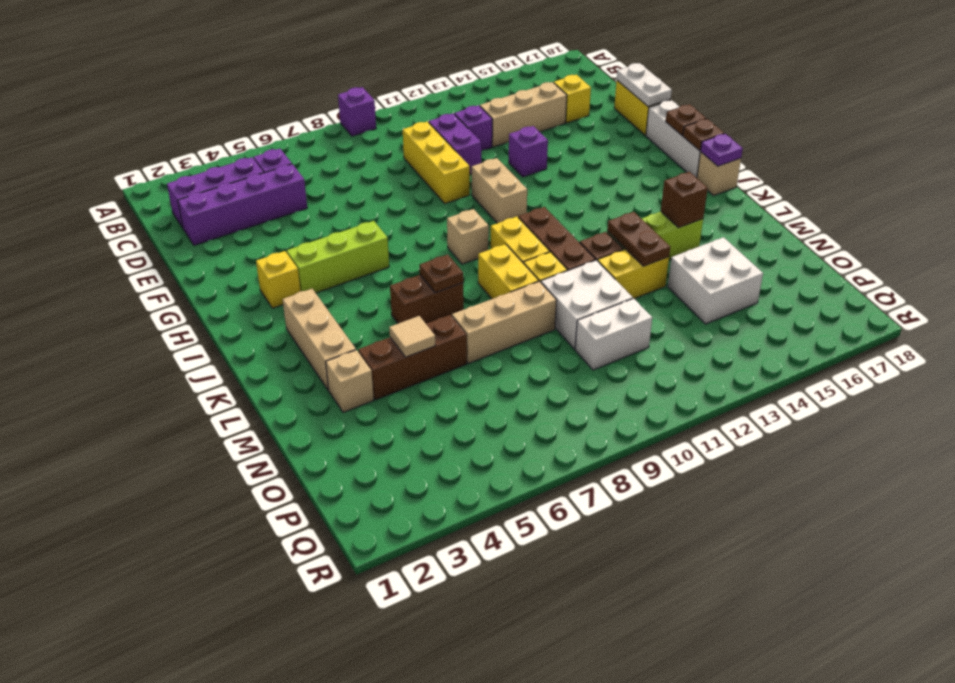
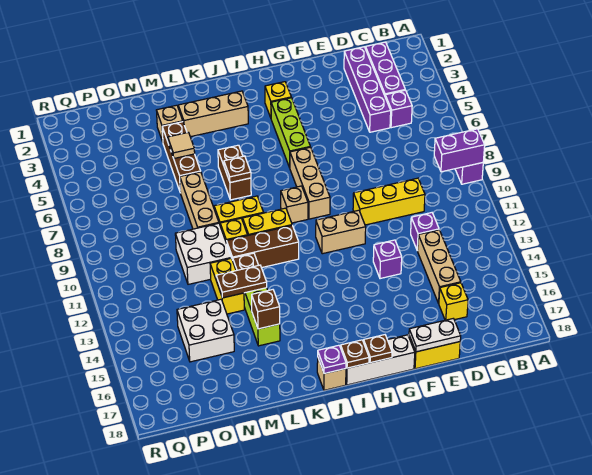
purple brick D11:E11 level 1 -> purple brick A9:B9 level 2
none -> tan brick H7:H9 level 1
white brick O10:O11 level 1 -> none

